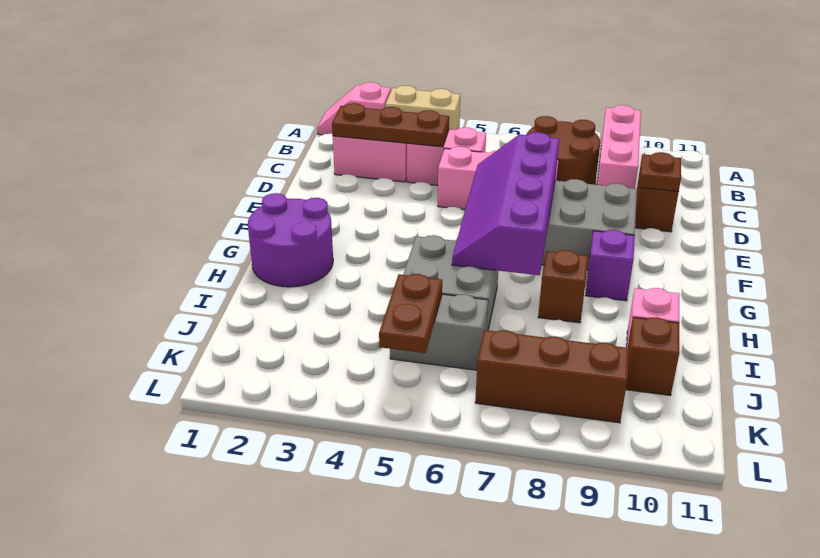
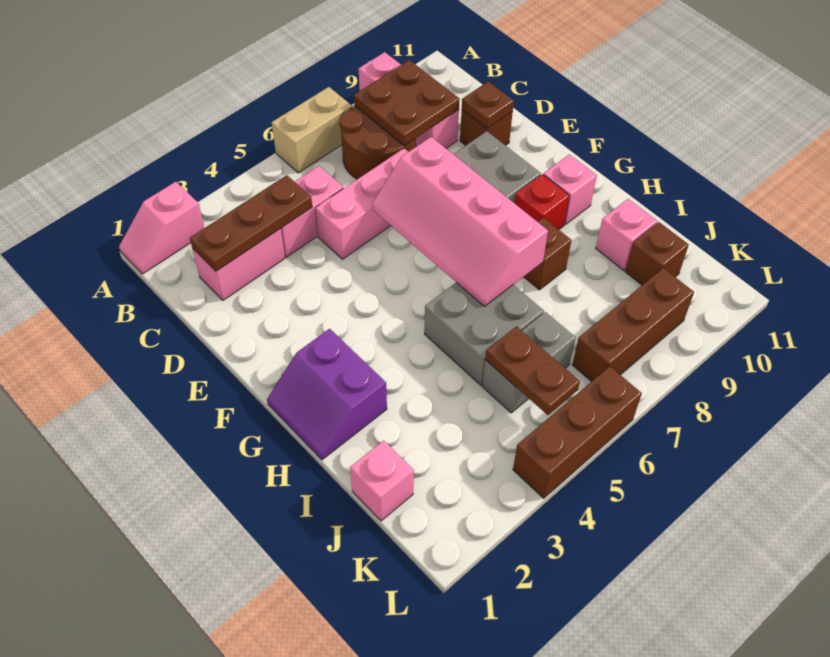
tan brick A3:A4 level 1 -> tan brick A6:A7 level 1
none -> brown plate B8:C9 level 2
purple slope E6:H7 level 2 top 7 -> pink slope E6:H7 level 2 top 7
purple round brick G1:H2 level 1 -> purple slope G1:H2 level 1 top 2
purple brick G9 level 1 -> red brick G9 level 1
none -> pink brick G10 level 1
none -> pink brick J1 level 1
none -> brown brick L4:L6 level 1

